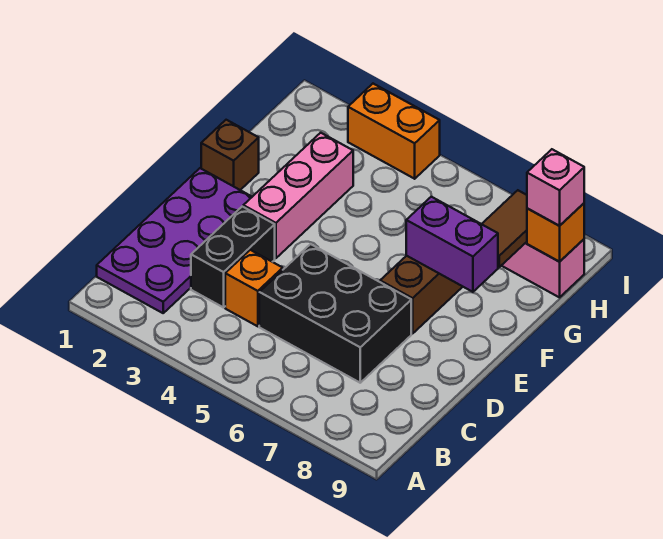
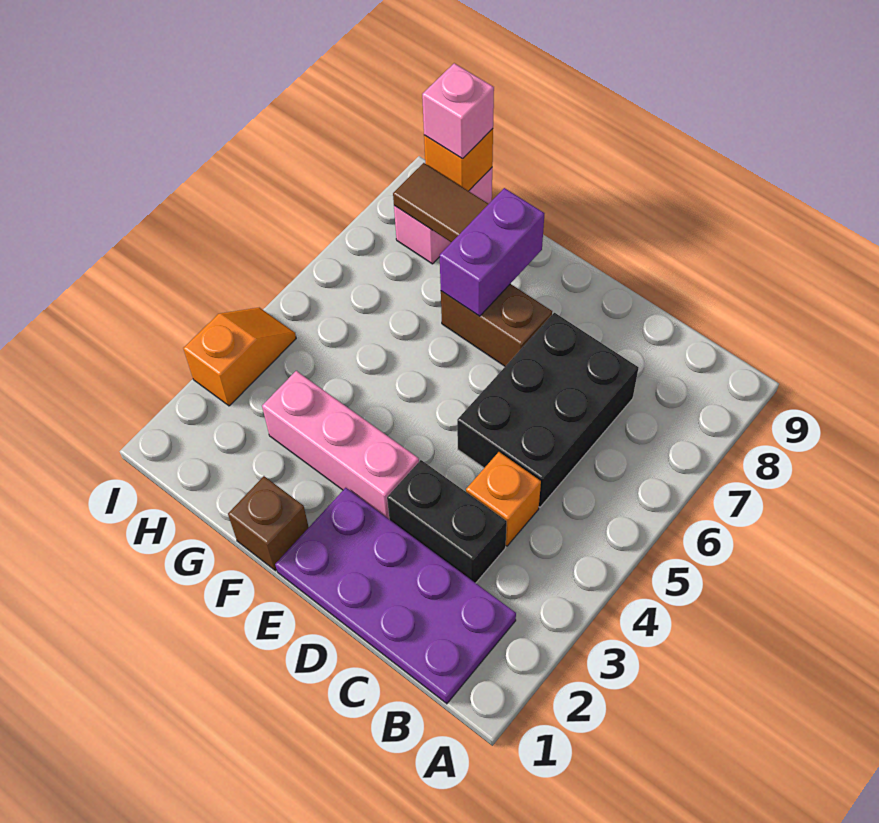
orange brick I3:I4 level 1 -> orange slope I3:I4 level 1 top 3

